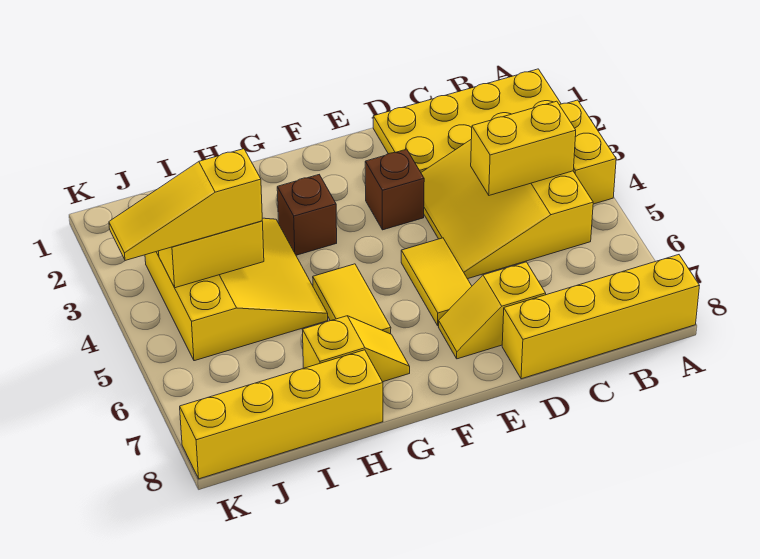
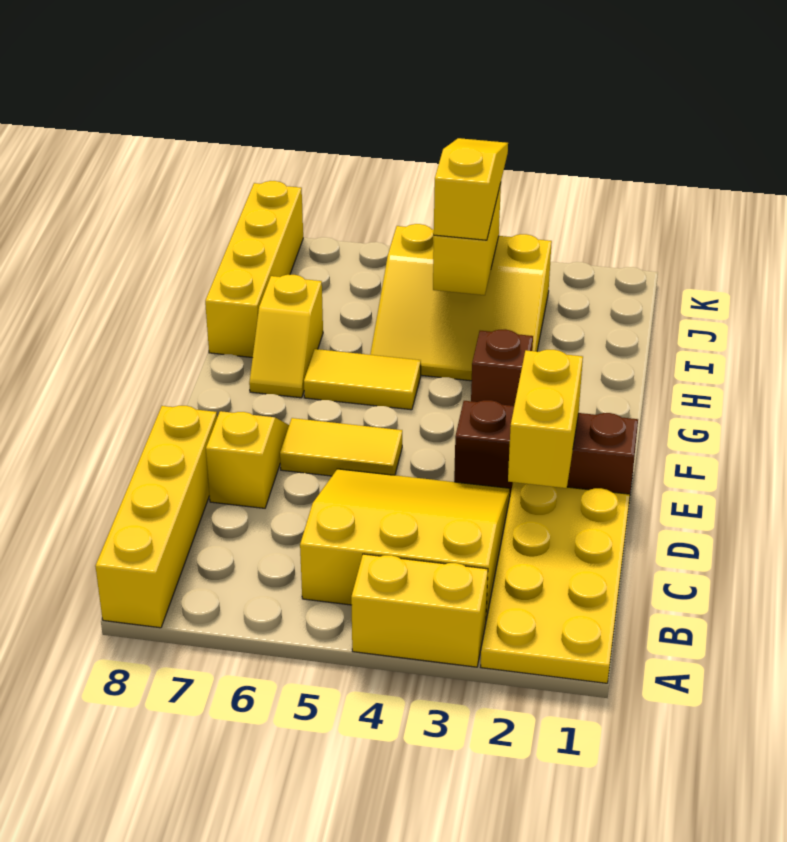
yellow brick B4:C4 level 2 -> yellow brick D2:E2 level 2
brown brick E3 level 1 -> brown brick E1:E3 level 1

